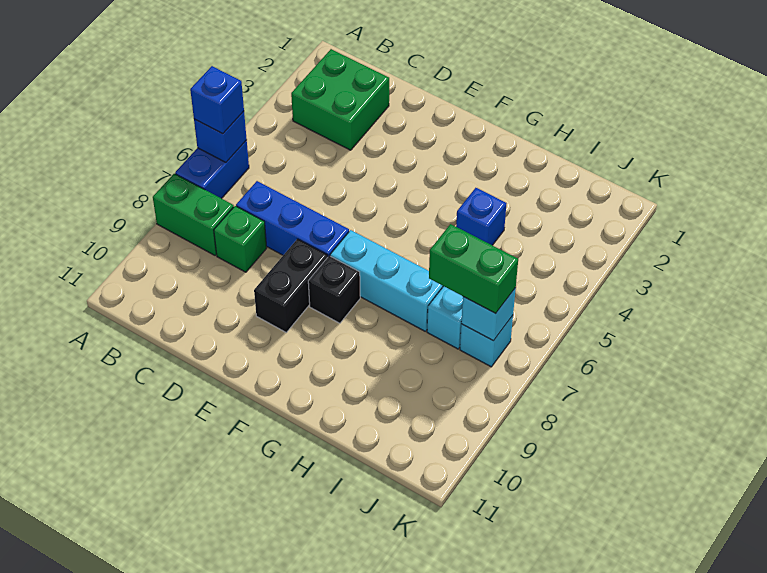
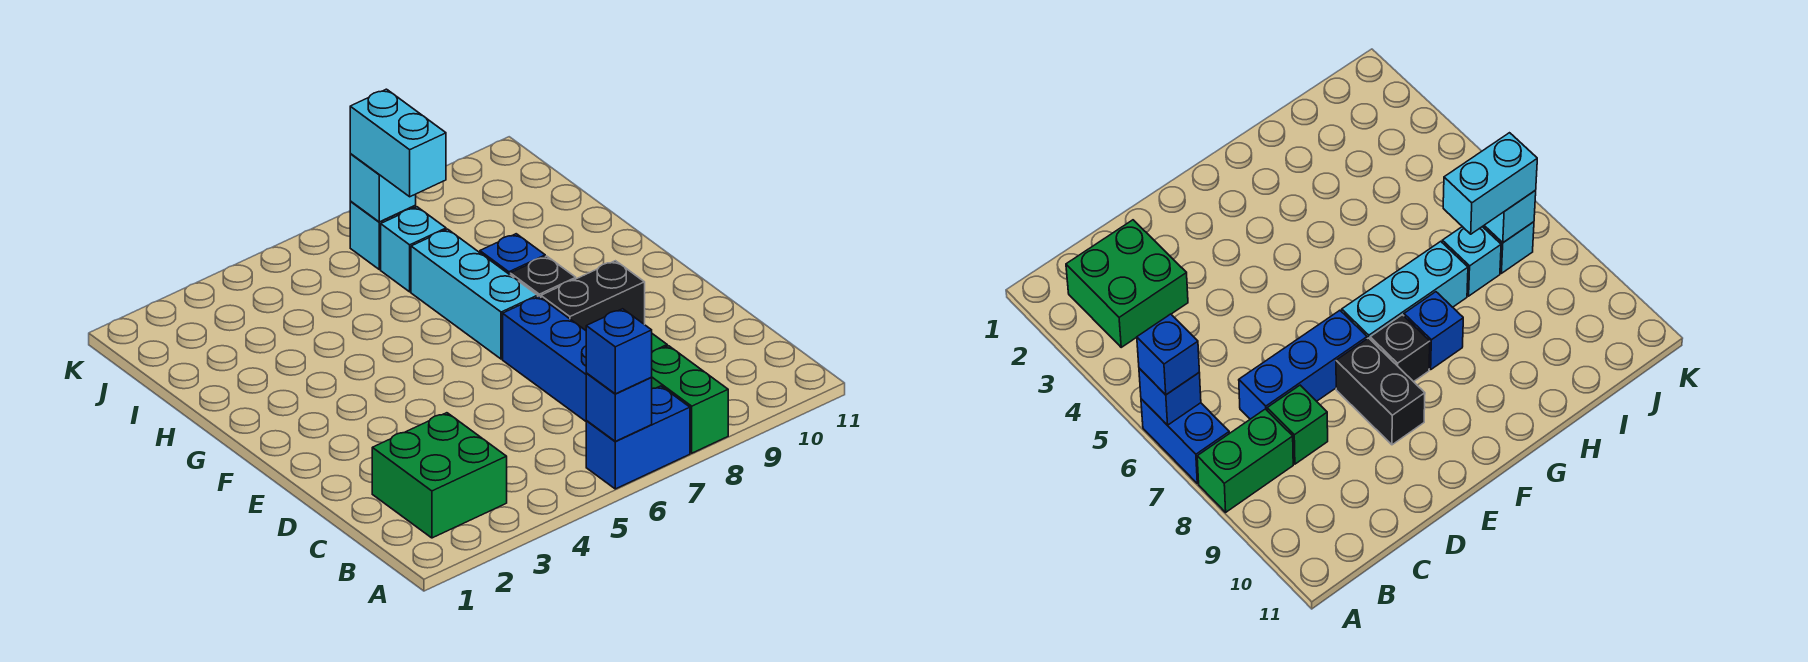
blue brick H4 level 1 -> blue brick G8 level 1
green brick I7:J7 level 3 -> cyan brick I7:J7 level 3

